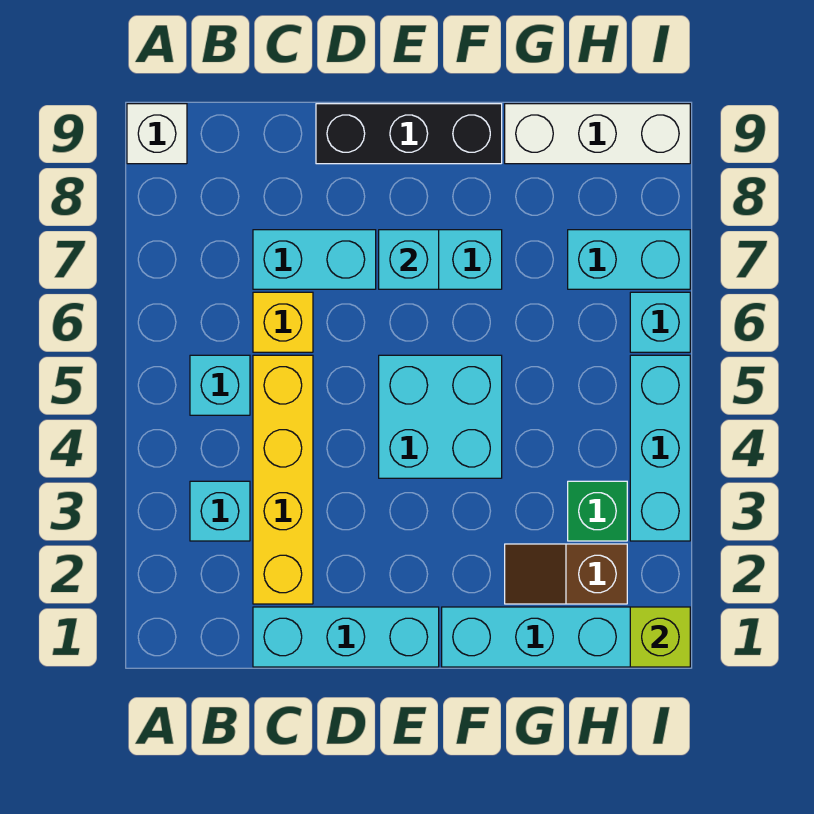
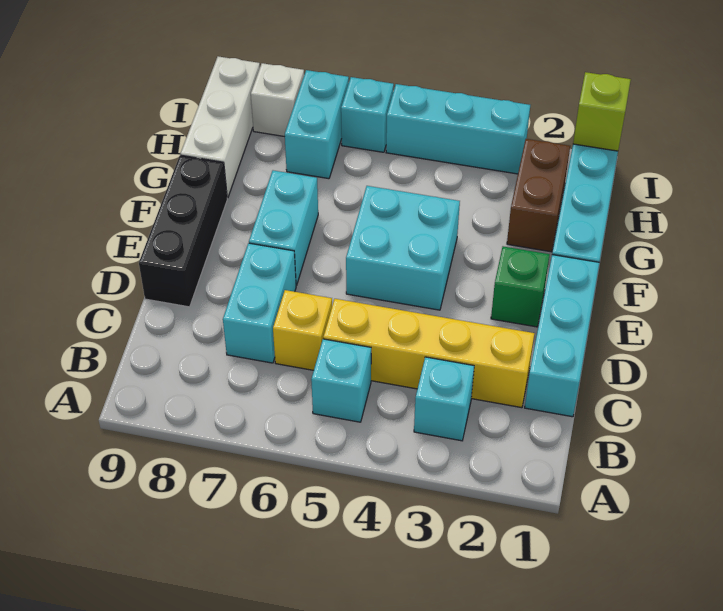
white brick A9 level 1 -> white brick I8 level 1
cyan brick E7 level 2 -> none
brown slope G2:H2 level 1 top H -> brown brick G2:H2 level 1
green brick H3 level 1 -> green brick E2 level 1

